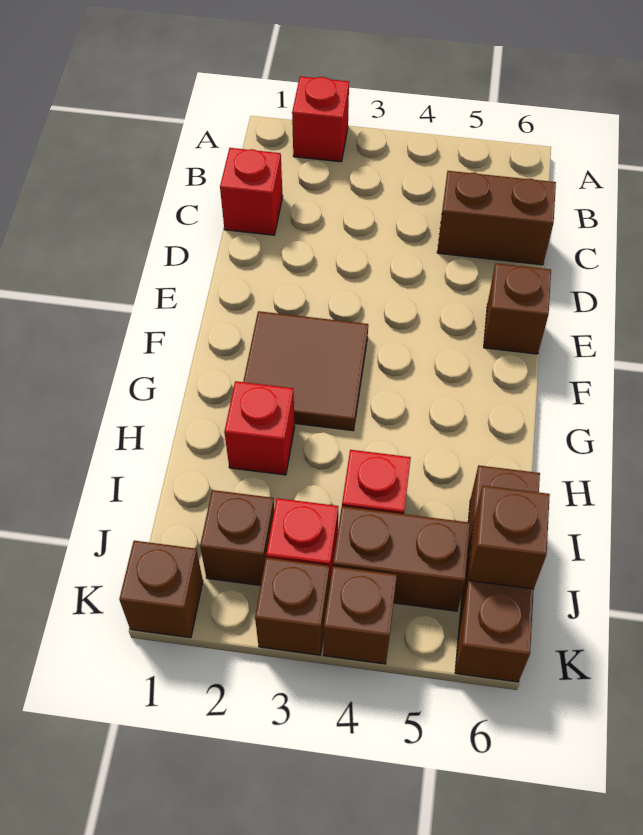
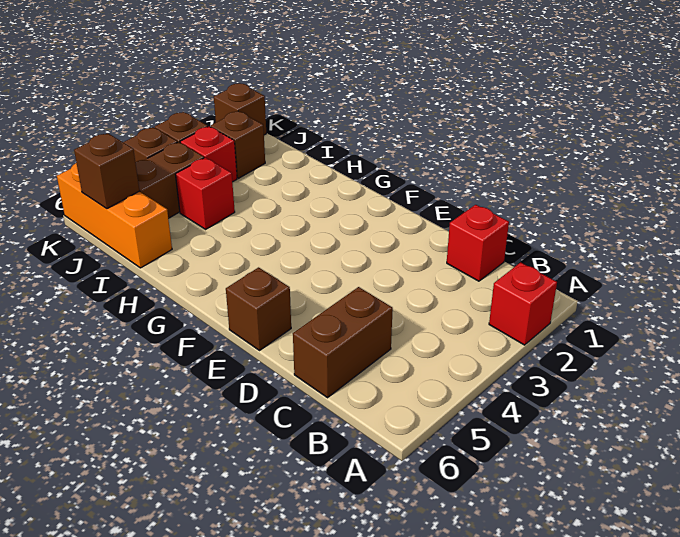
brown tile F2:G3 level 1 -> none
red brick H2 level 1 -> none
brown brick I6:K6 level 1 -> orange brick I6:K6 level 1

